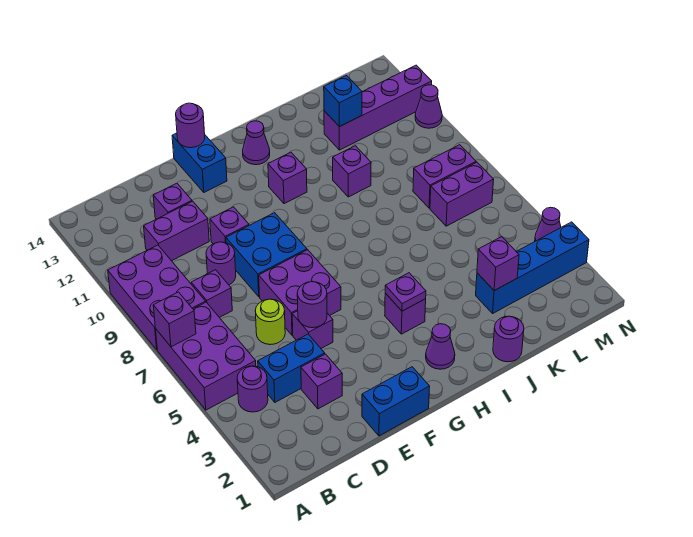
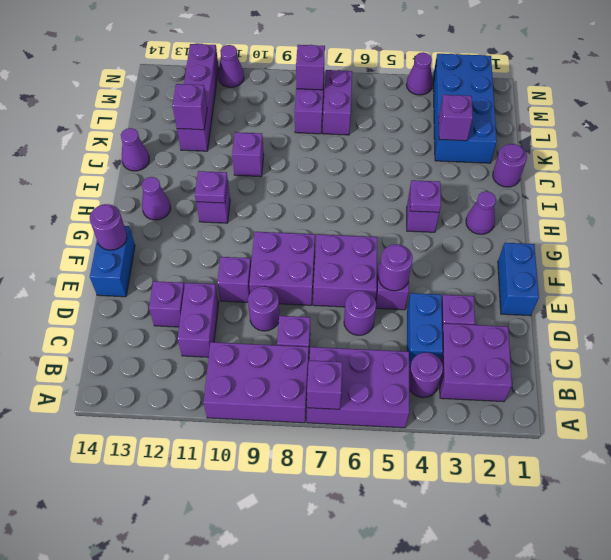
none -> purple brick B2:C3 level 1
lime round brick D6 level 1 -> purple round brick D6 level 1
blue brick E8:F9 level 1 -> purple brick E8:F9 level 1
blue brick F13:F14 level 1 -> blue brick E14:F14 level 1
none -> purple plate H11 level 2
none -> purple cone J14 level 1
blue brick K3:N3 level 1 -> blue brick K2:N3 level 1
blue brick K12 level 2 -> purple brick K12 level 2
none -> purple brick M8 level 2

